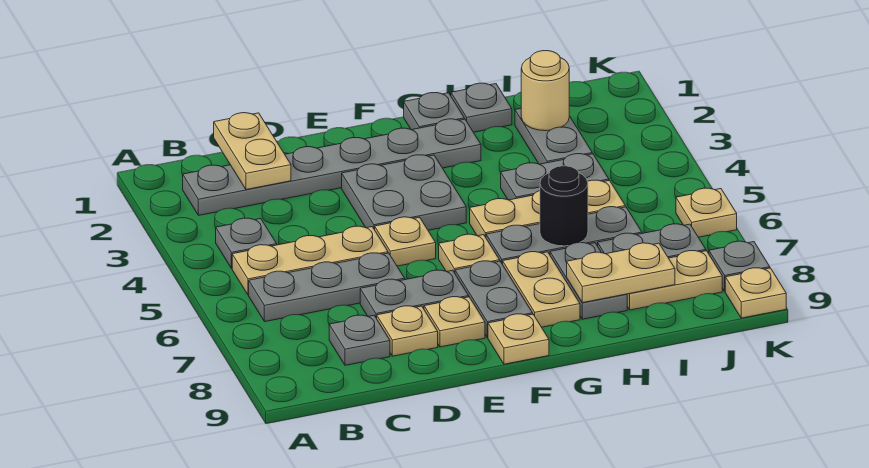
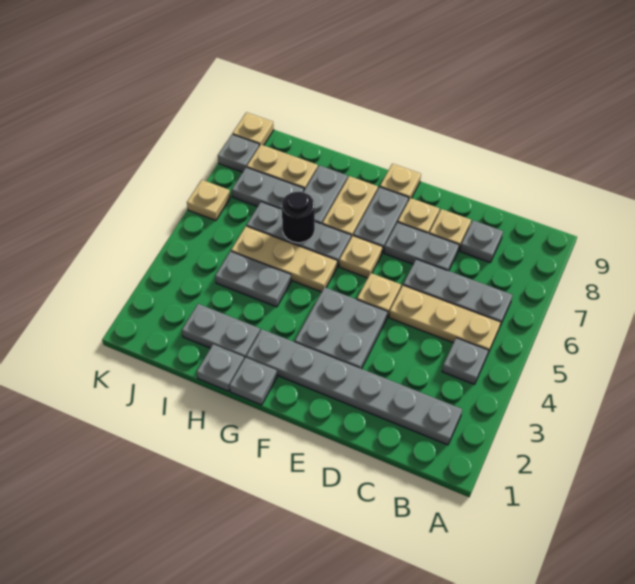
tan plate C1:C2 level 2 -> none
tan plate H8:I8 level 2 -> none
grey plate I2:I3 level 1 -> grey plate H2:I2 level 1
tan round brick I2 level 2 -> none

